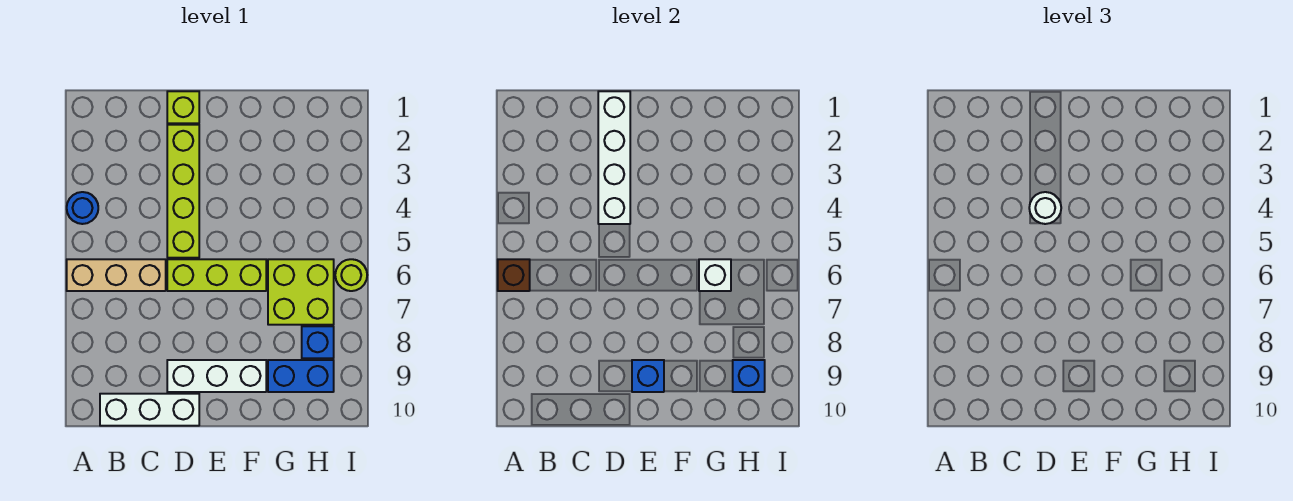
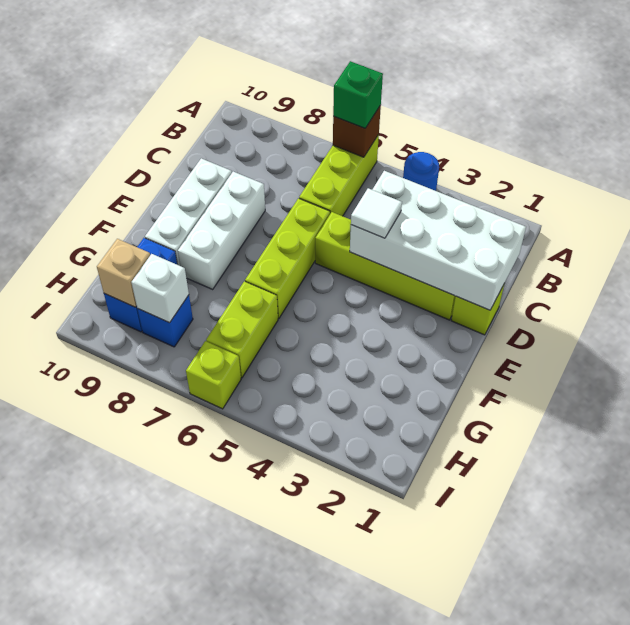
tan brick A6:C6 level 1 -> lime brick A6:C6 level 1
none -> green brick A6 level 3
white brick B10:D10 level 1 -> white brick D8:F8 level 1
white brick D1:D4 level 2 -> white brick C1:D4 level 2
white round brick D4 level 3 -> white tile D4 level 3
blue brick E9 level 2 -> none
lime brick G6:H7 level 1 -> lime brick G6:H6 level 1
white brick G6 level 2 -> white brick H8 level 2
blue brick H9 level 2 -> tan brick H9 level 2
lime round brick I6 level 1 -> lime brick I6 level 1

